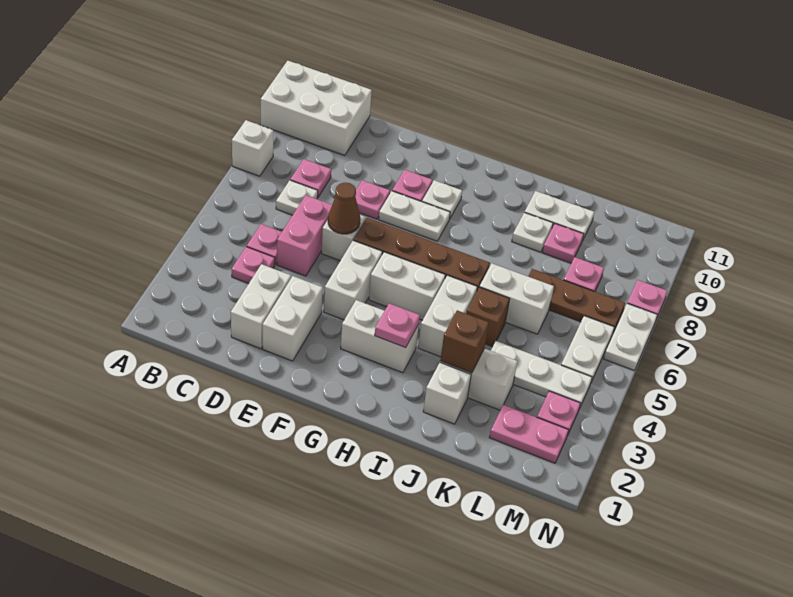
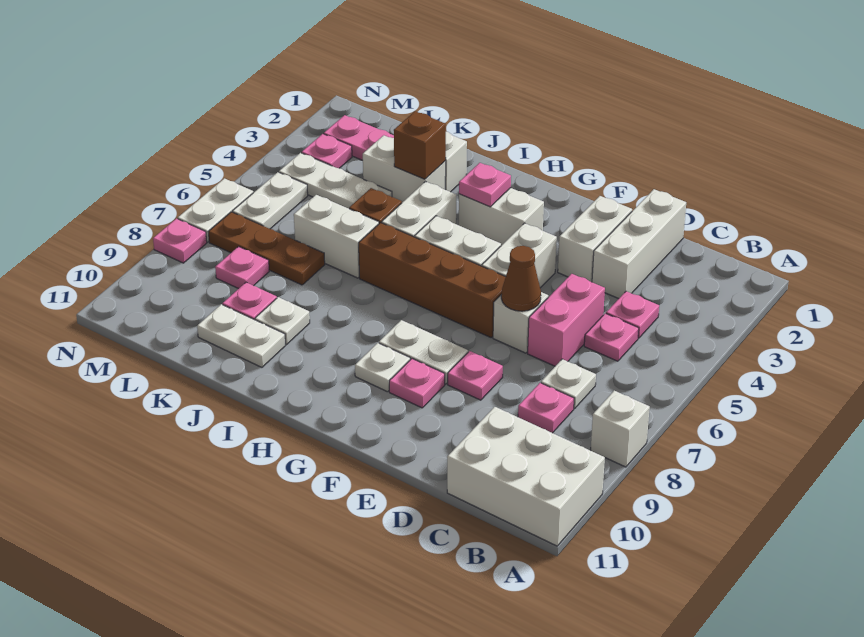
white brick D2:D3 level 1 -> white brick D1:D3 level 1

